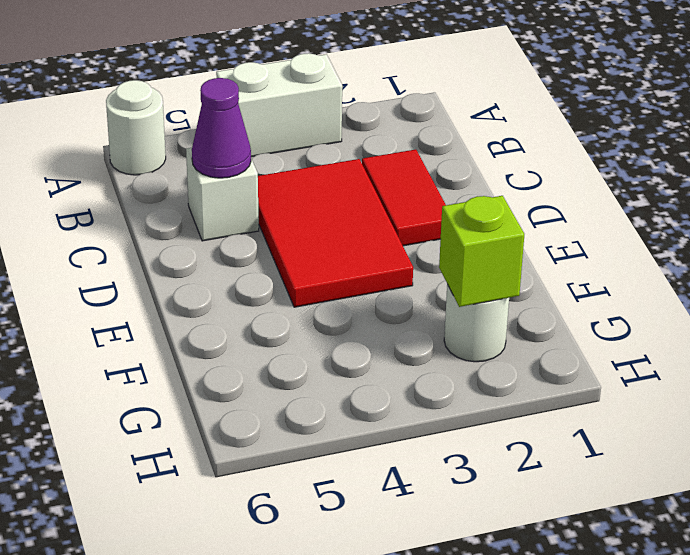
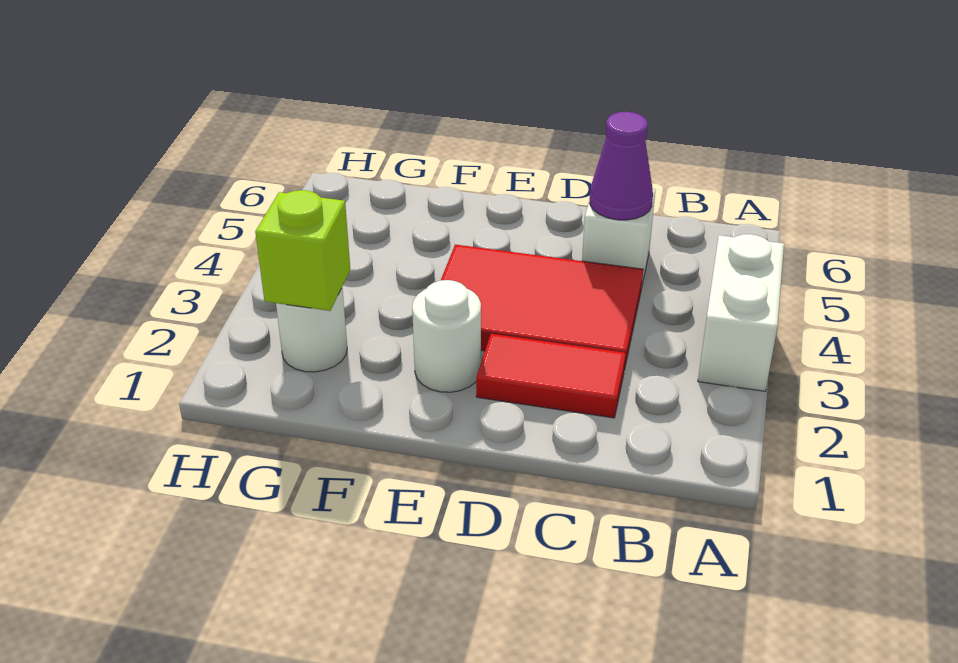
white round brick A6 level 1 -> white round brick E2 level 1

